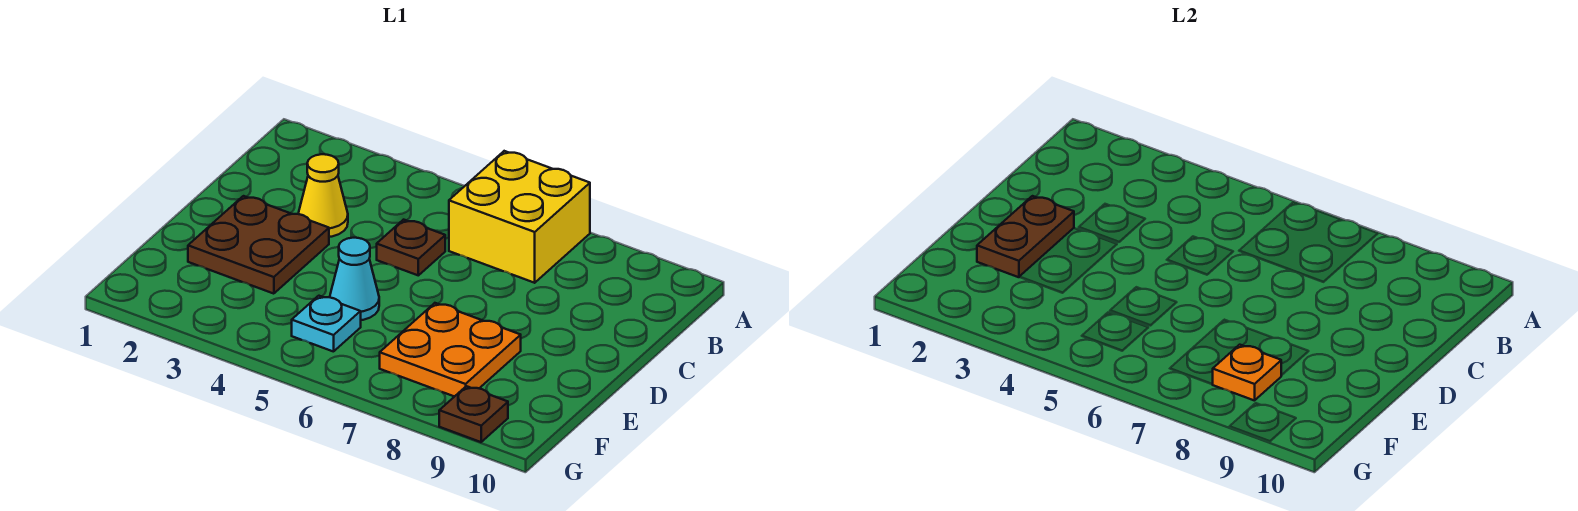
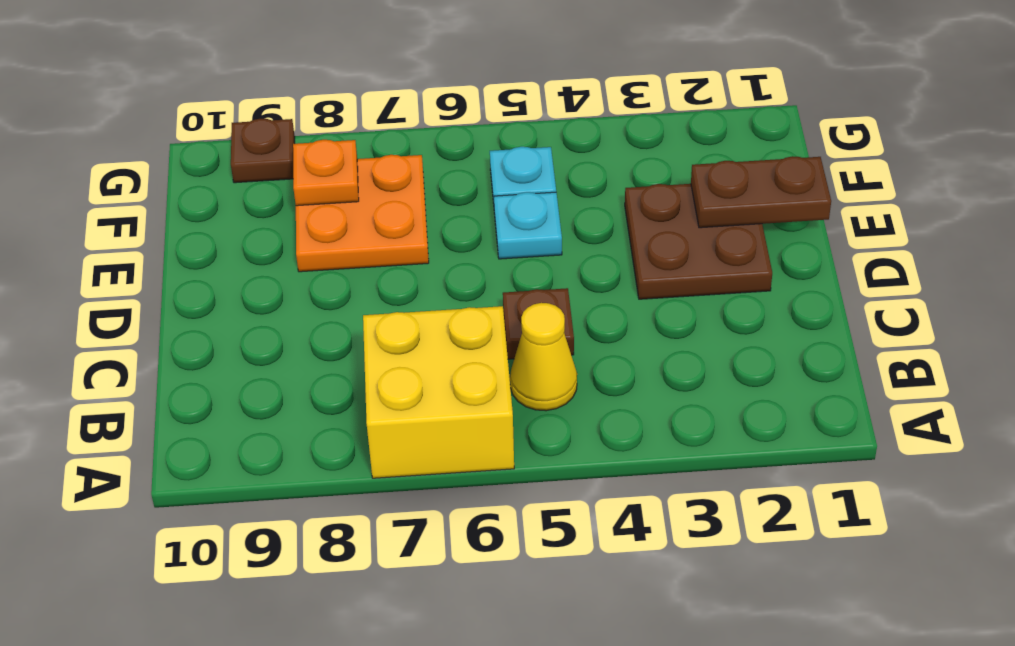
yellow cone C3 level 1 -> yellow cone B5 level 1
brown plate D2:E2 level 2 -> brown plate E1:E2 level 2
cyan cone E5 level 1 -> cyan plate E5 level 1

